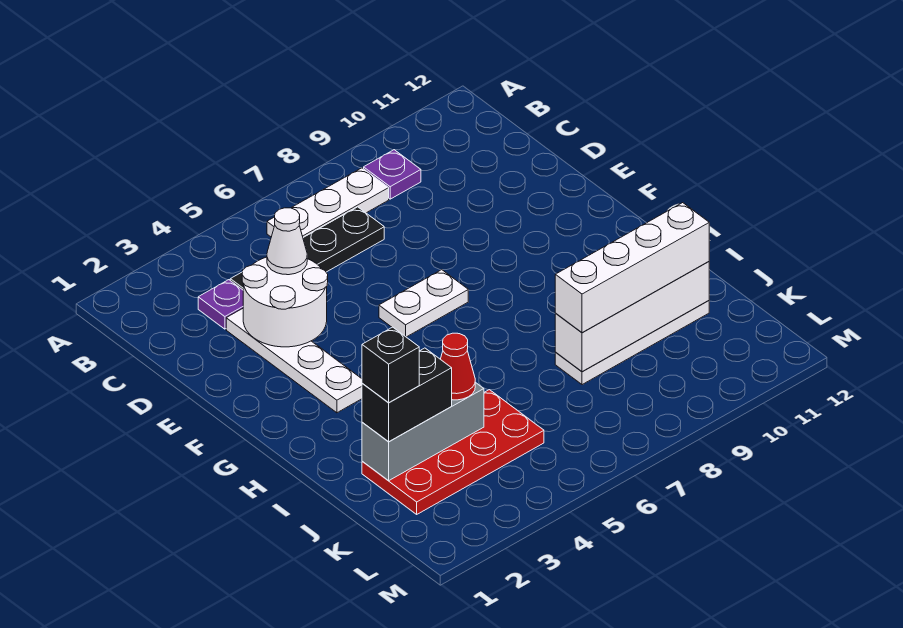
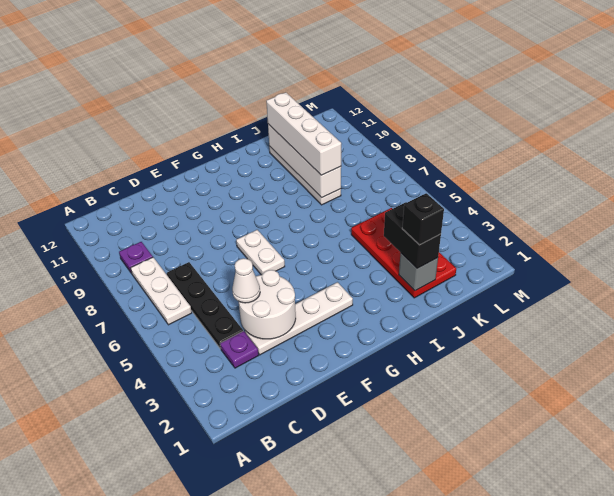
grey brick J2:J4 level 2 -> grey brick J2 level 2
red cone J4 level 3 -> none

